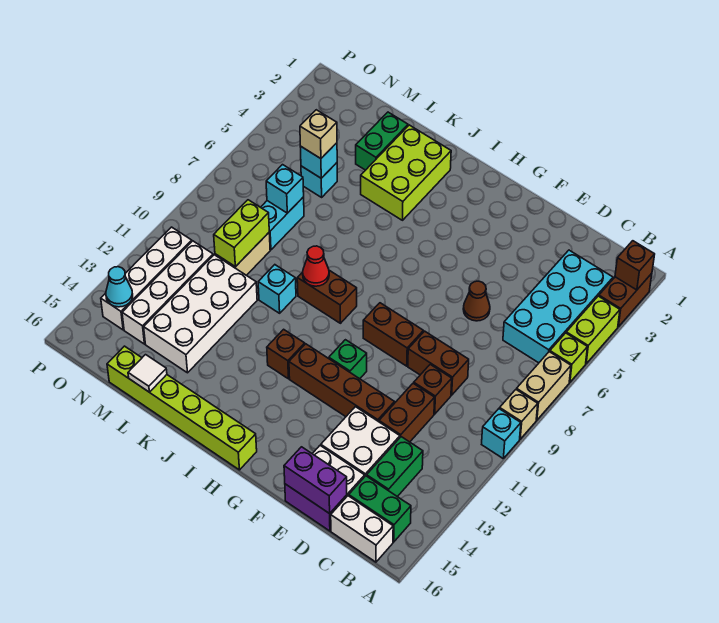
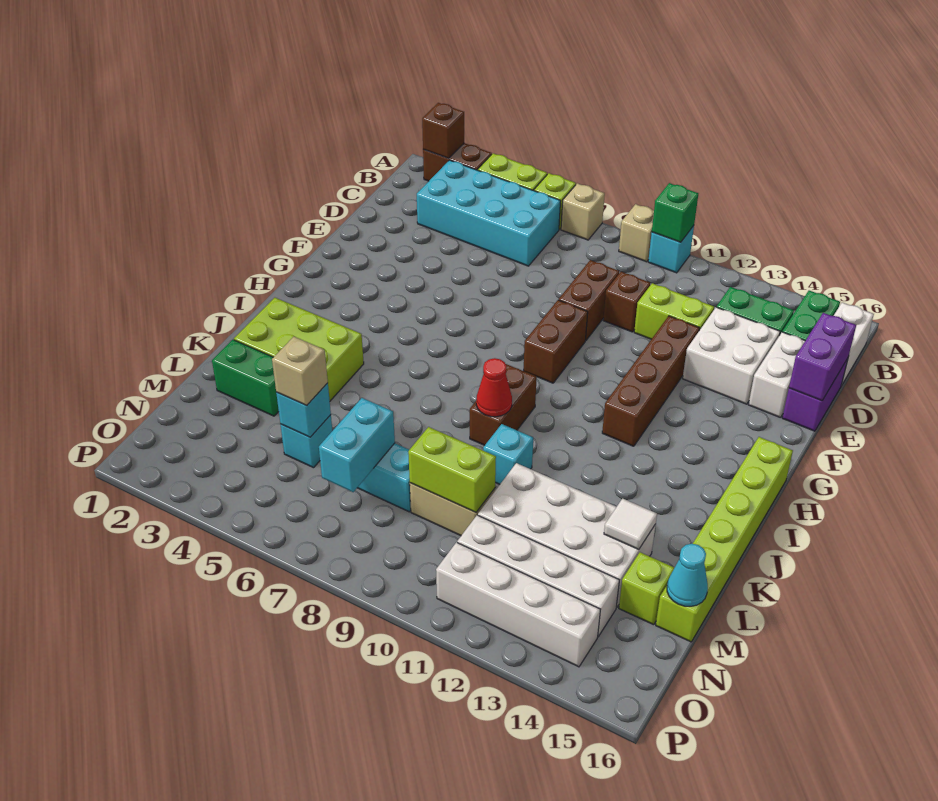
tan brick A7:A8 level 1 -> tan brick A7 level 1
brown brick D11:D12 level 1 -> lime brick D11:D12 level 1
brown cone E6 level 1 -> none
green brick G11 level 1 -> green brick A10 level 2
brown brick I12 level 1 -> none
white tile L16 level 2 -> white tile L14 level 2
cyan brick M7 level 2 -> cyan brick M7:N7 level 2
none -> lime brick M15 level 1
cyan cone O14 level 2 -> cyan cone M16 level 2

